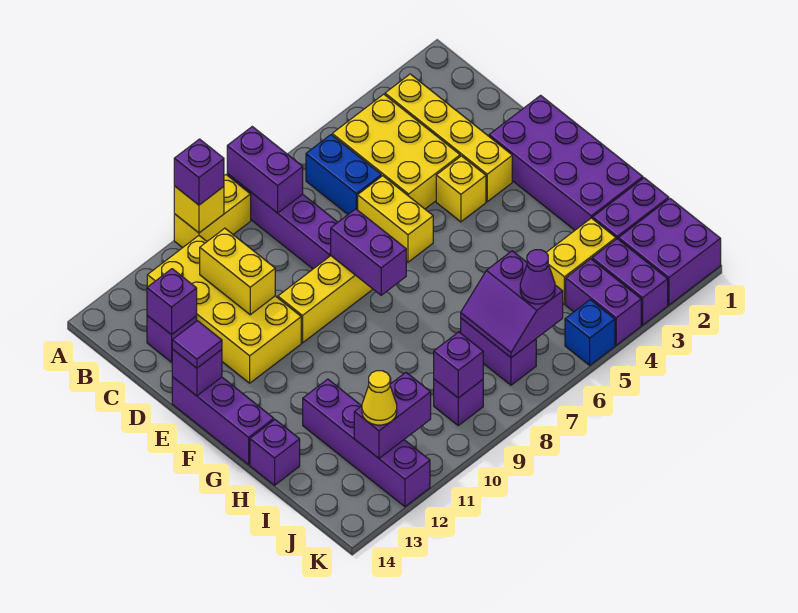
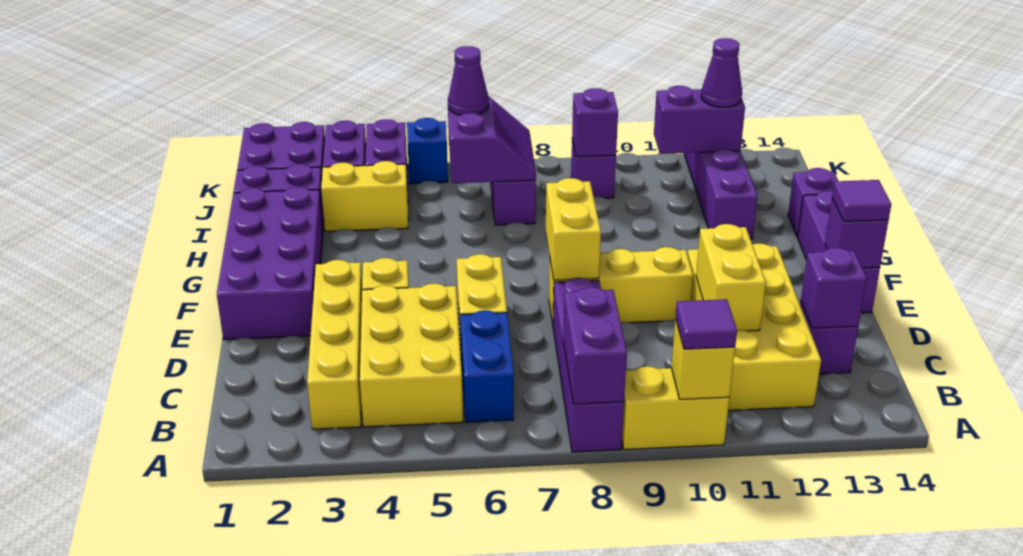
purple brick A10 level 3 -> purple tile A10 level 3
purple brick E8:F8 level 2 -> yellow brick E8:F8 level 2
yellow cone J12 level 3 -> purple cone J12 level 3

